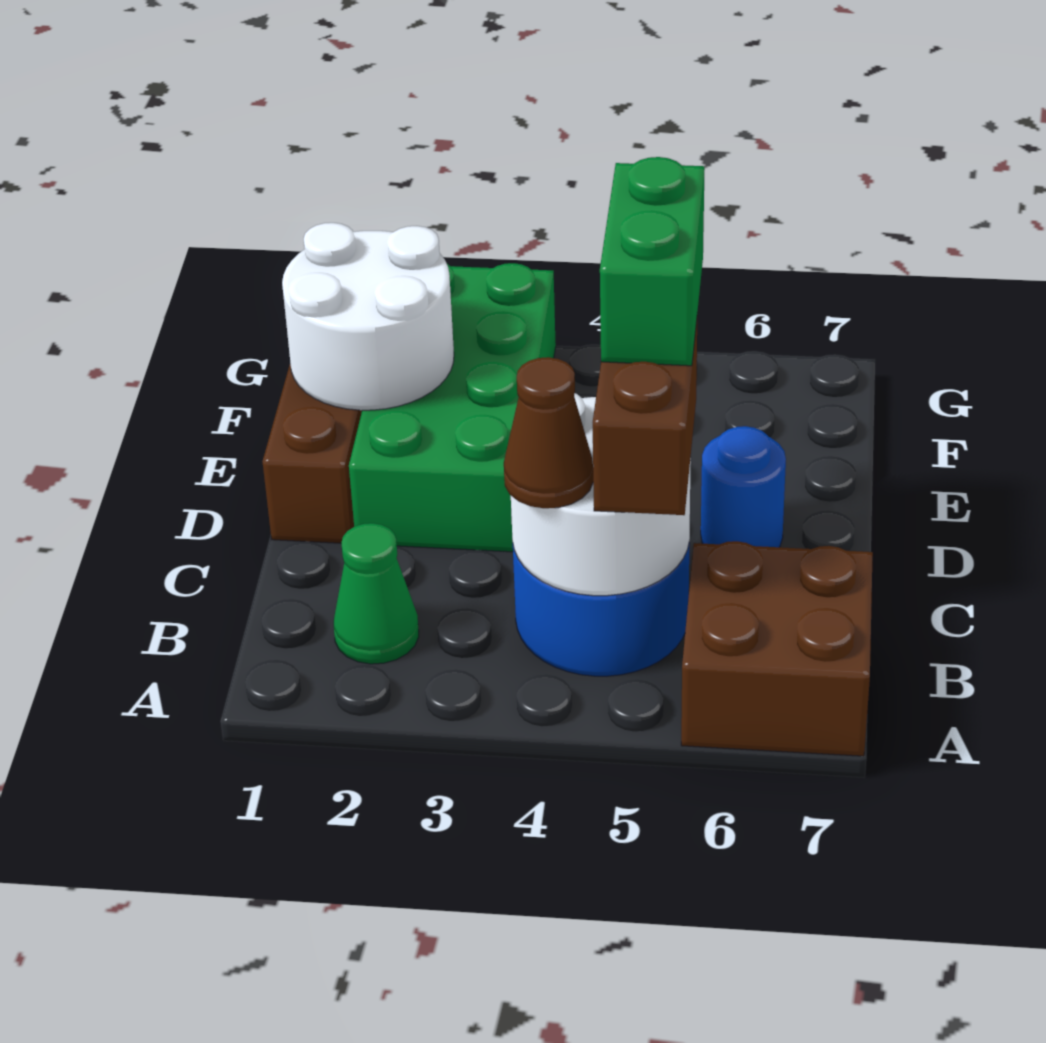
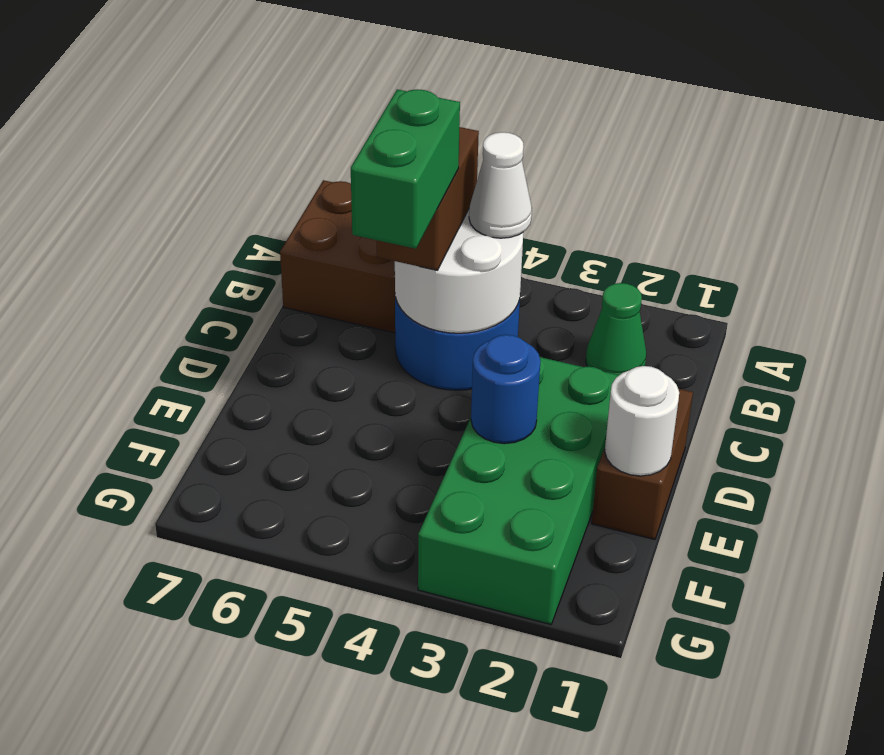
brown cone B4 level 3 -> white cone B4 level 3
blue round brick D6 level 1 -> blue round brick E3 level 2
white round brick E1:F2 level 2 -> white round brick E1 level 2

